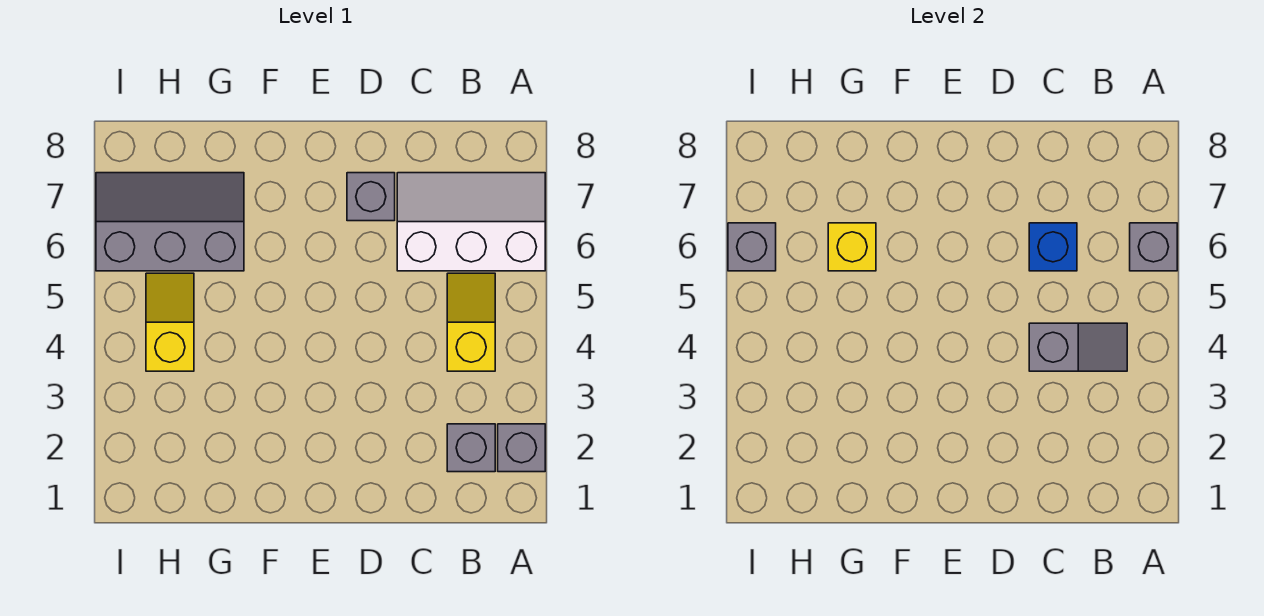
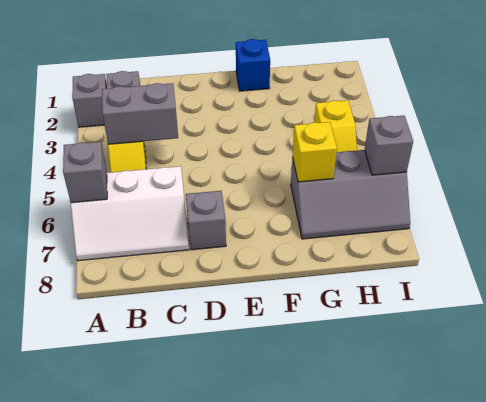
grey slope B4:C4 level 2 top C -> grey brick B4:C4 level 2
blue brick C6 level 2 -> blue brick F1 level 1

